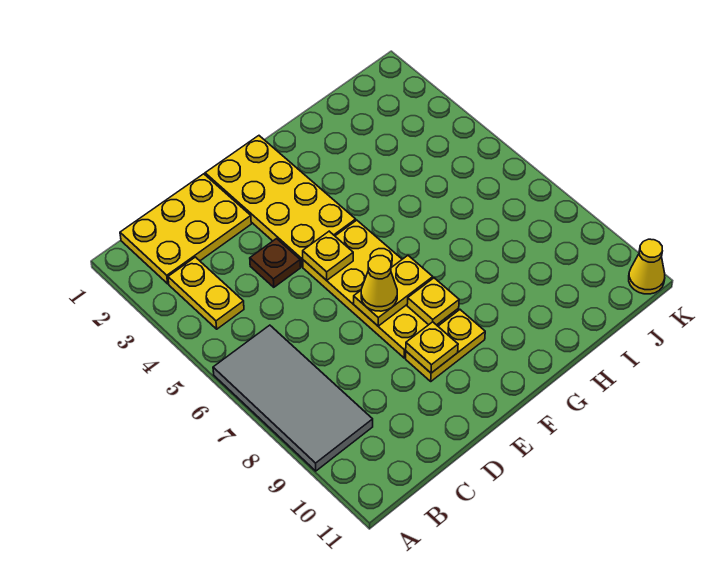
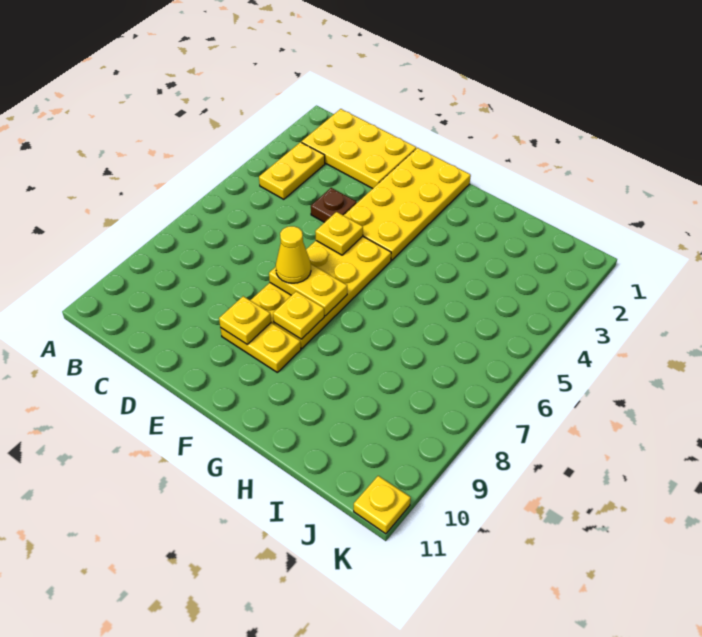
grey tile A6:B9 level 1 -> none
yellow cone K11 level 1 -> yellow plate K11 level 1

